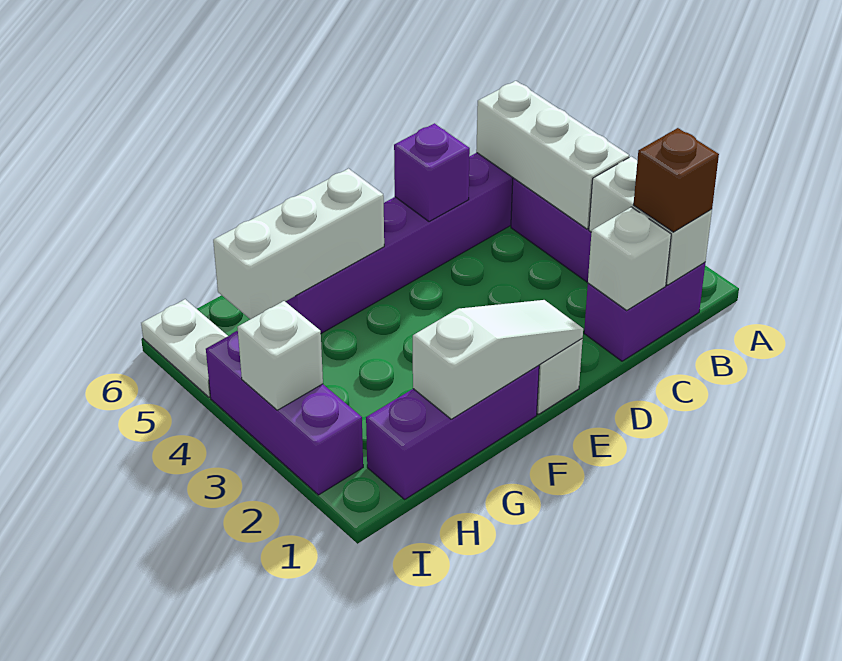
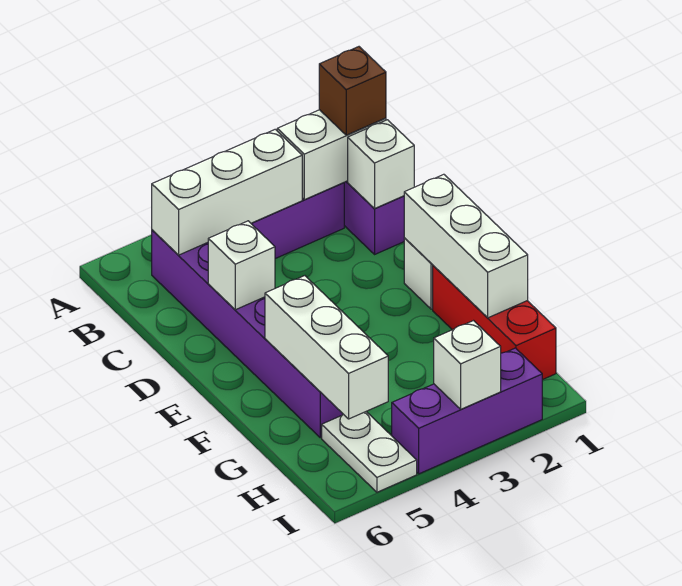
purple brick D5 level 2 -> white brick D5 level 2
white slope E1:G1 level 2 top G -> white brick E1:G1 level 2
purple brick F1:H1 level 1 -> red brick F1:H1 level 1
white plate I5:I6 level 1 -> white plate H5:I5 level 1

